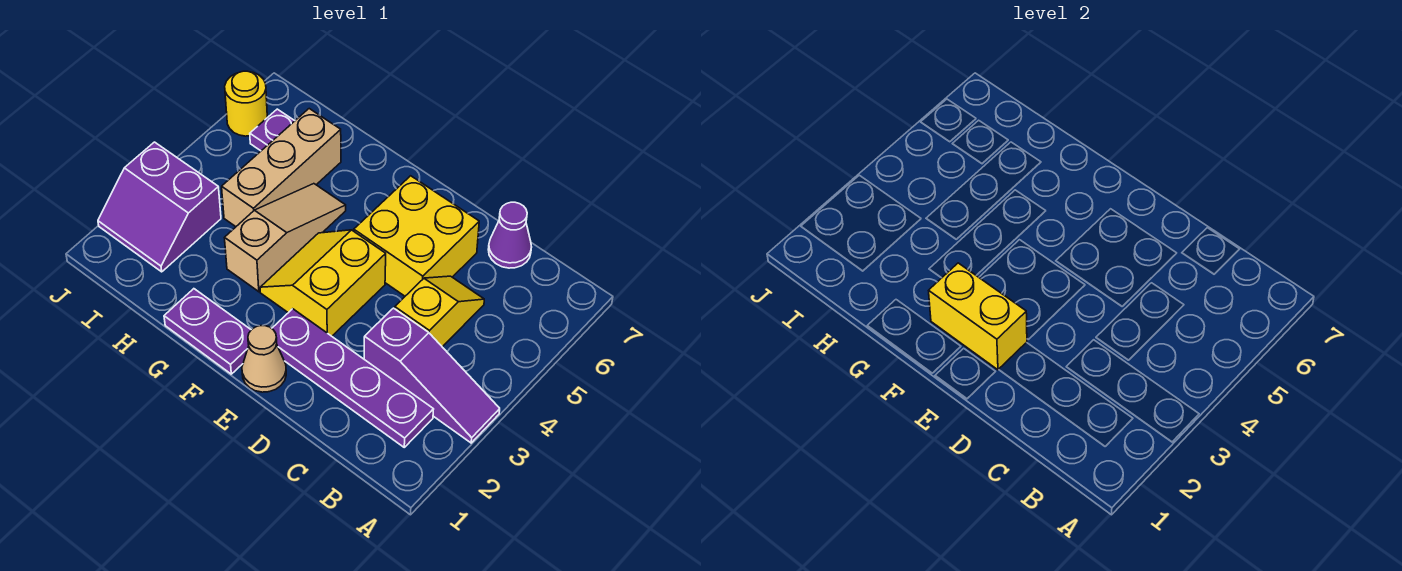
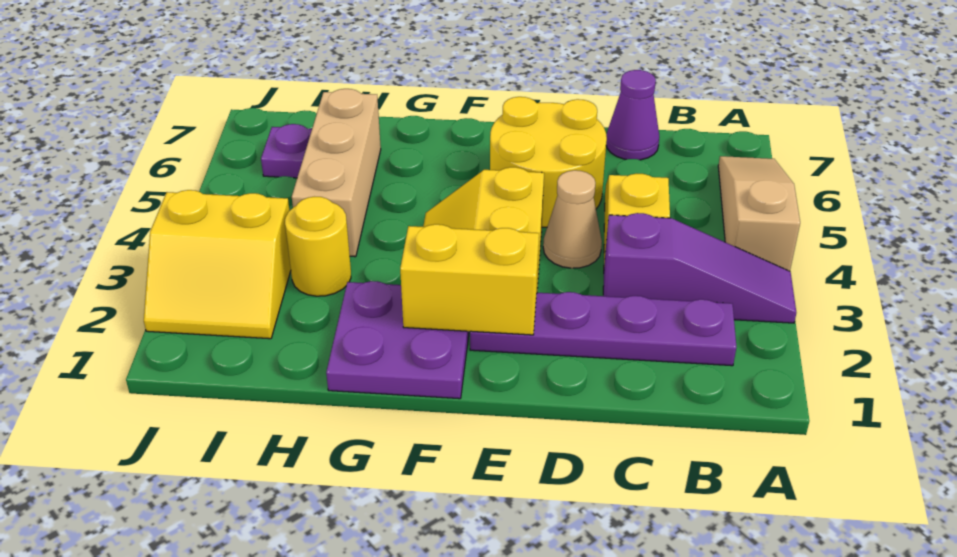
yellow brick D5:E6 level 1 -> yellow round brick D5:E6 level 1
tan cone E1 level 1 -> tan cone D4 level 1
purple plate F1:G1 level 1 -> purple plate F1:G2 level 1
tan slope G3:G5 level 1 top 3 -> tan slope A4:A6 level 1 top 4
purple slope I2:J3 level 1 top 3 -> yellow slope I2:J3 level 1 top 3
yellow round brick J6 level 1 -> yellow round brick H3 level 1

